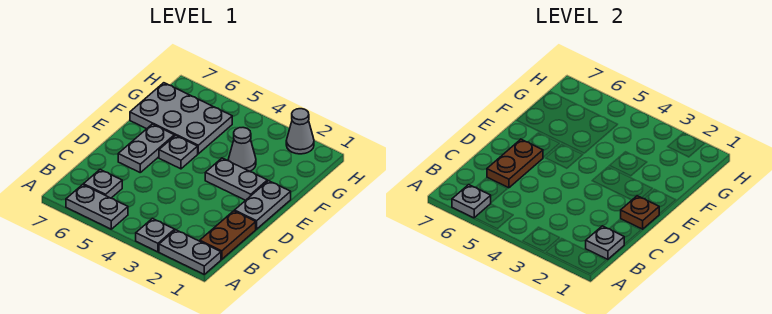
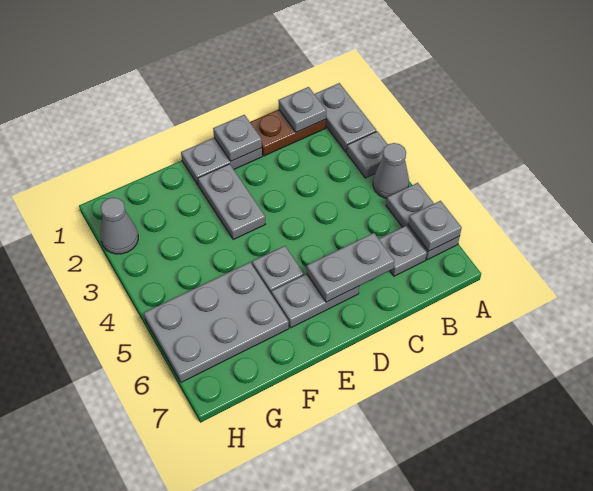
brown plate C6:D6 level 2 -> grey plate C6:D6 level 2
brown plate D1 level 2 -> grey plate D1 level 2
grey cone F3 level 1 -> grey cone A4 level 1
grey plate F5:G7 level 1 -> grey plate F5:H6 level 1

